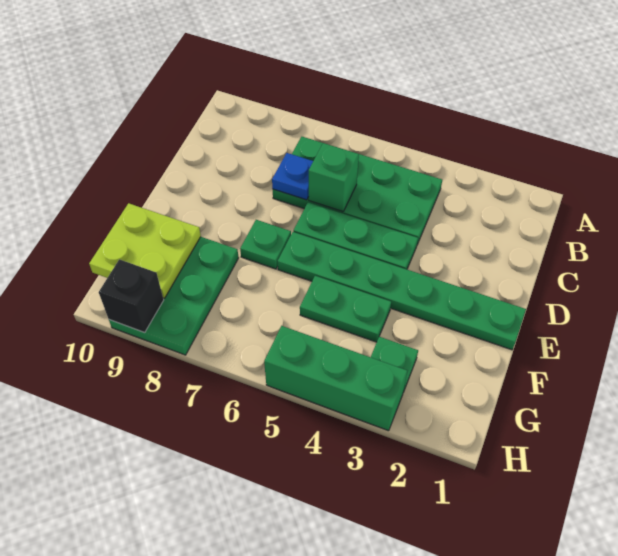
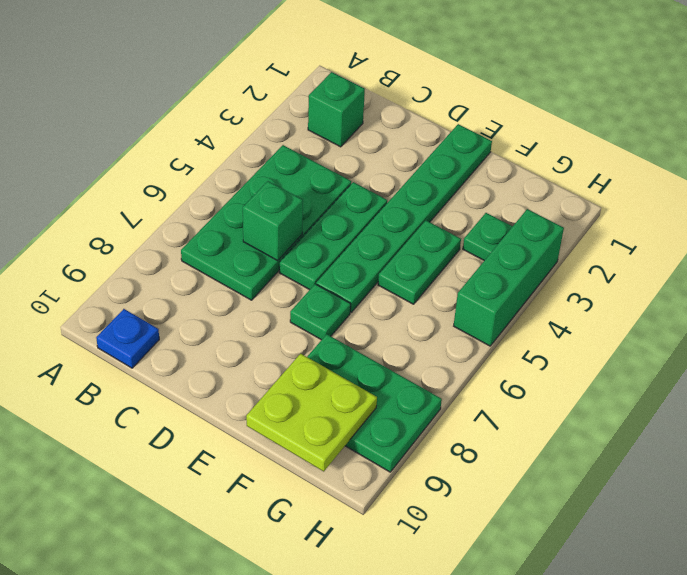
none -> green brick B2 level 1
blue plate C7 level 2 -> blue plate B10 level 1
black brick H9 level 2 -> none

